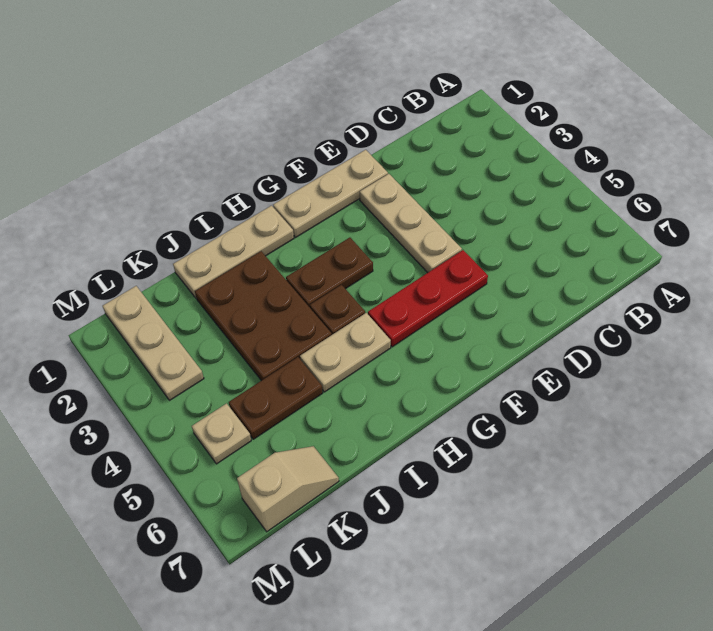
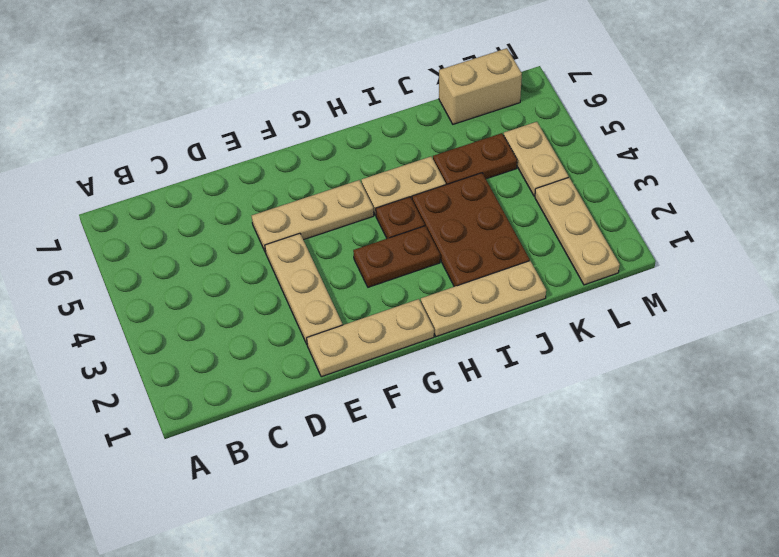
red plate E5:G5 level 1 -> tan plate E5:G5 level 1
tan slope K7:L7 level 1 top L -> tan brick K7:L7 level 1
tan plate L5 level 1 -> tan plate L4:L5 level 1

